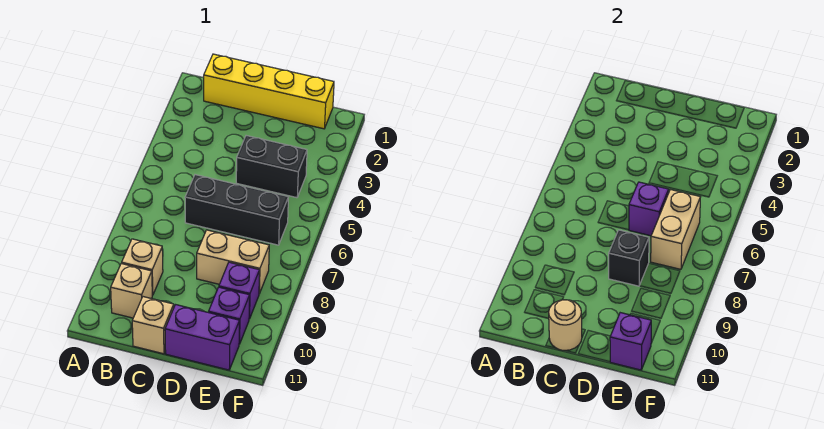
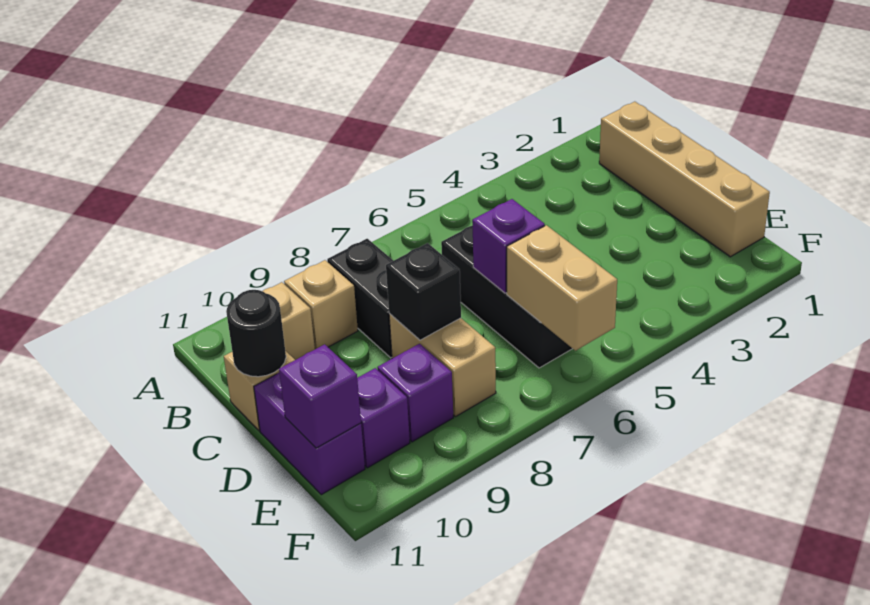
yellow brick B1:E1 level 1 -> tan brick B1:E1 level 1
tan round brick C11 level 2 -> black round brick C11 level 2
black brick D4:E4 level 1 -> black brick B8:C8 level 1
tan brick E6:E7 level 2 -> tan brick E6:F6 level 2

